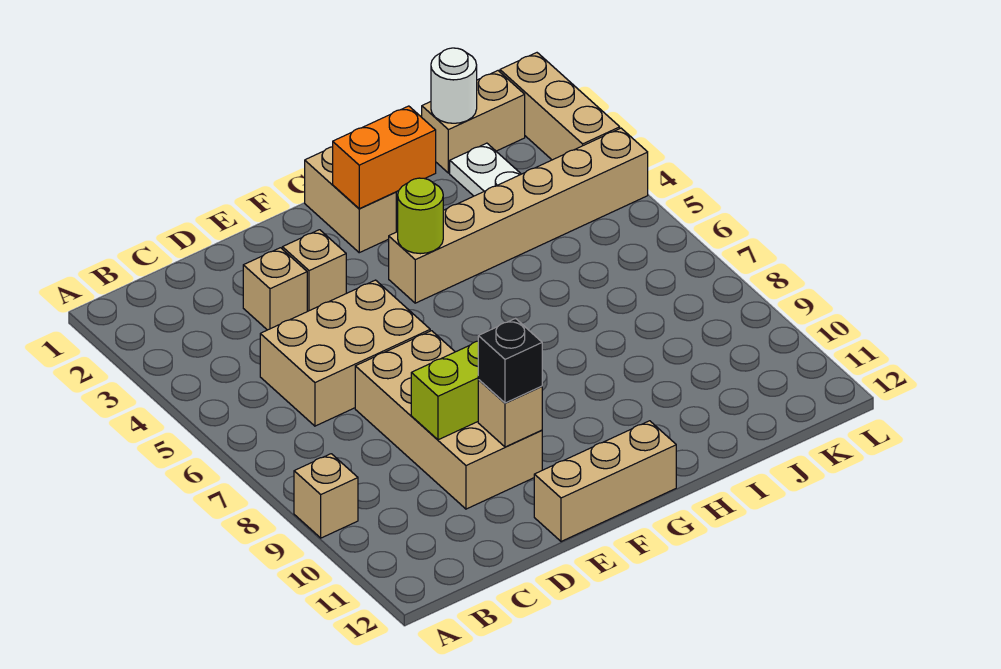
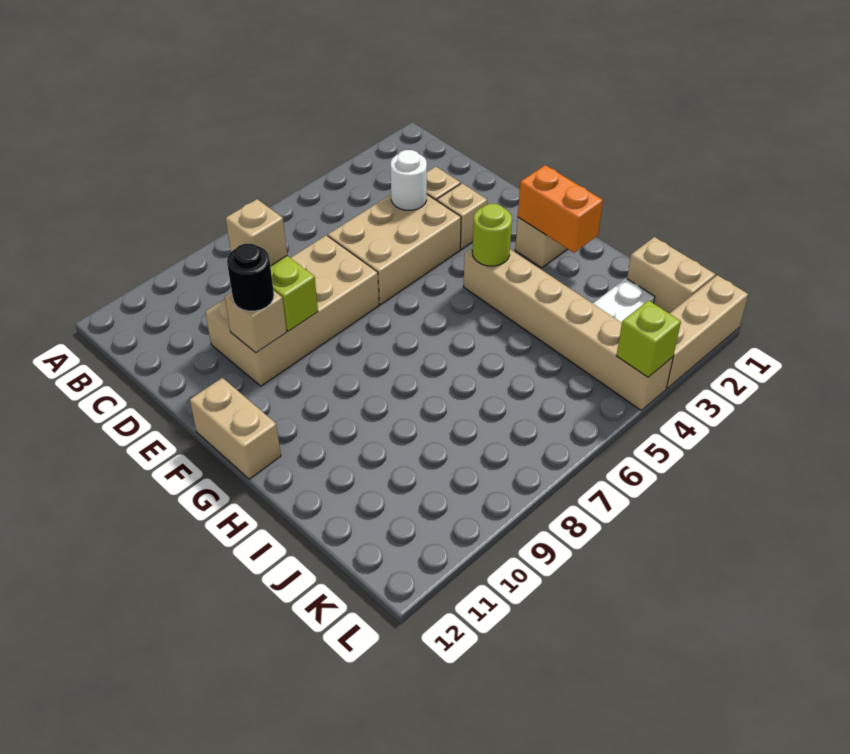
tan brick A9 level 1 -> tan brick D9 level 3
tan brick C5:E6 level 1 -> tan brick D4:E6 level 1
black brick E10 level 3 -> black round brick E10 level 3
tan brick E12:G12 level 1 -> tan brick F12:G12 level 1
white round brick J1 level 2 -> white round brick D4 level 2
none -> lime brick L4 level 2

